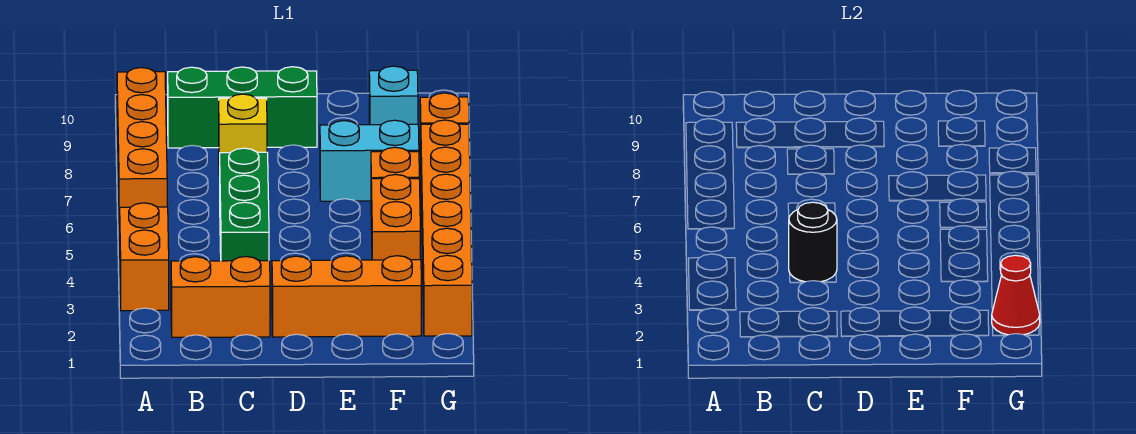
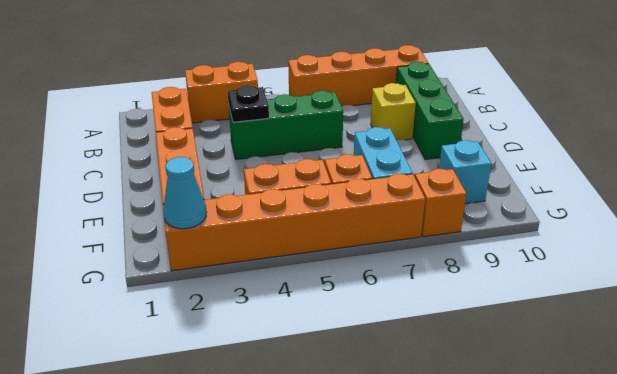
black round brick C4 level 2 -> black plate C4 level 2
red cone G2 level 2 -> cyan cone G2 level 2

